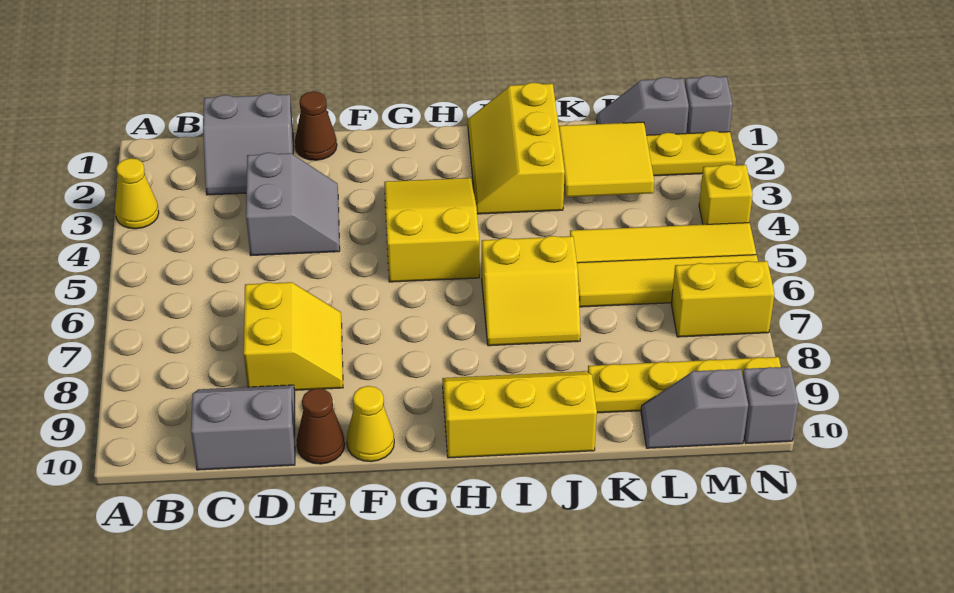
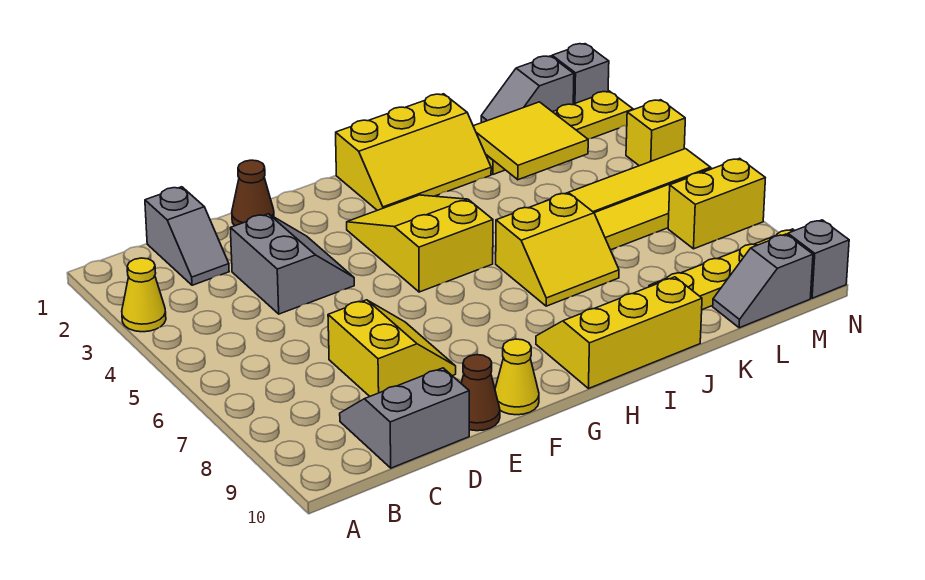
grey slope C1:D2 level 1 top 1 -> grey slope C1:C2 level 1 top 1
yellow slope I1:J3 level 1 top J -> yellow slope H1:J2 level 1 top 1

